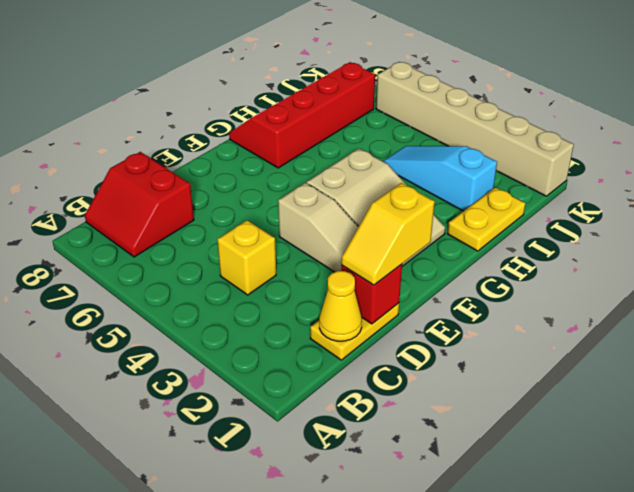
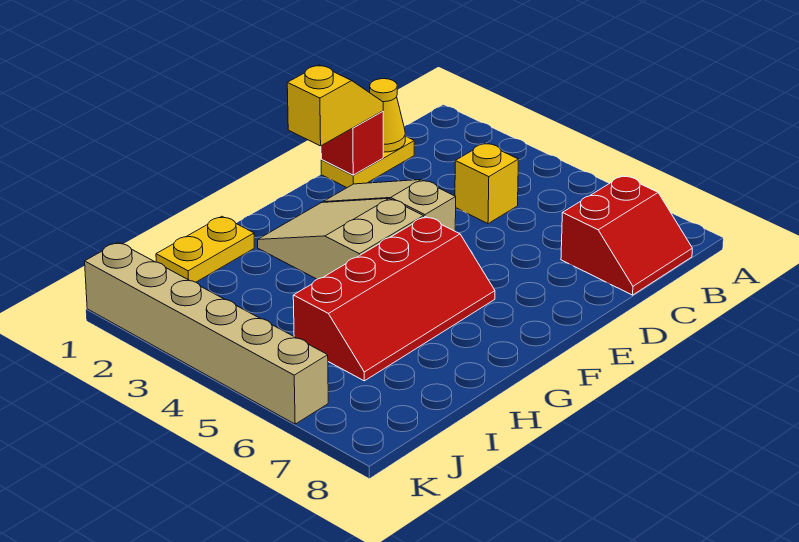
red slope B7:C8 level 1 top C -> red slope B7:C8 level 1 top 7
red slope G7:J8 level 1 top 7 -> red slope F5:I6 level 1 top 5
cyan slope I2:I4 level 1 top 2 -> none

